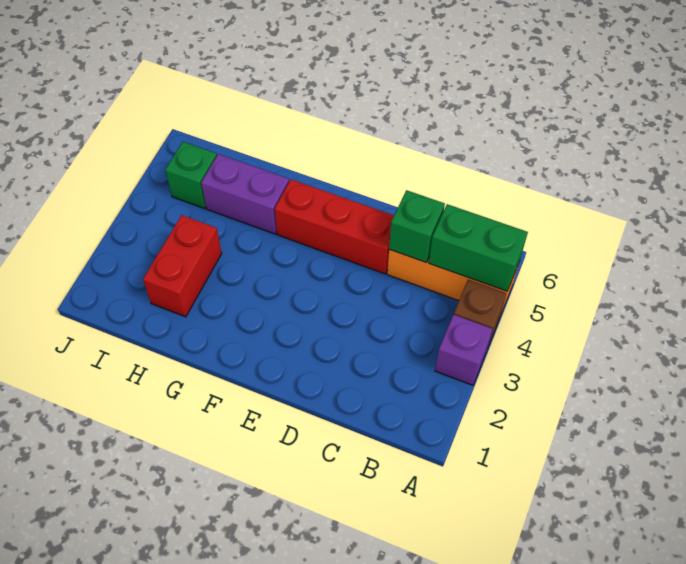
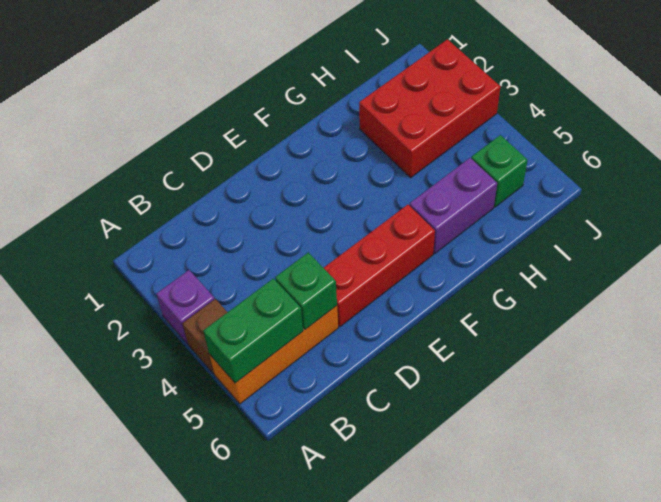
red brick H2:H3 level 1 -> red brick H2:J3 level 1

